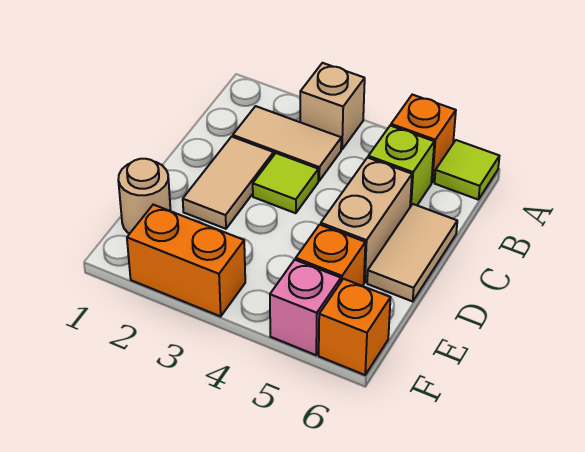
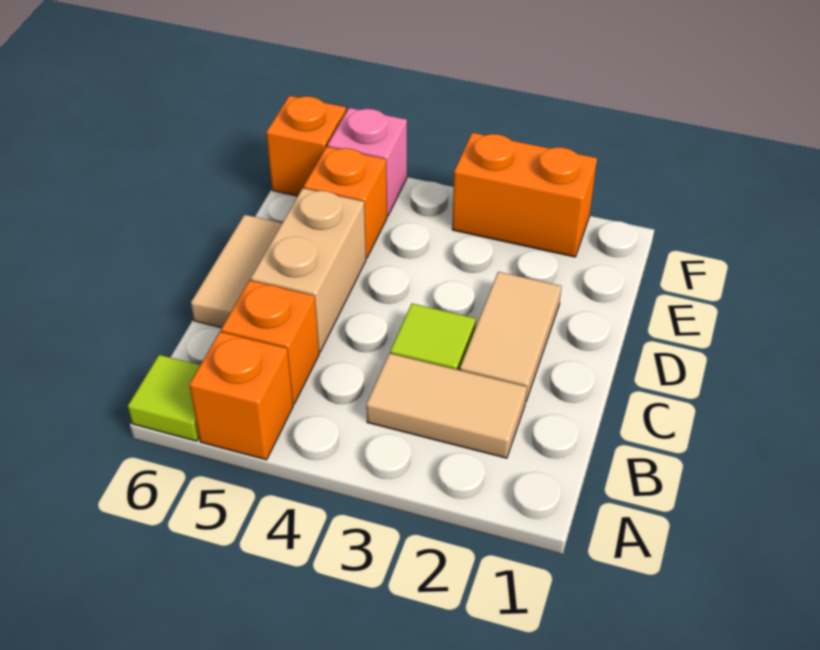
tan brick A3 level 1 -> none
lime brick B5 level 1 -> orange brick B5 level 1
tan round brick E1 level 1 -> none

